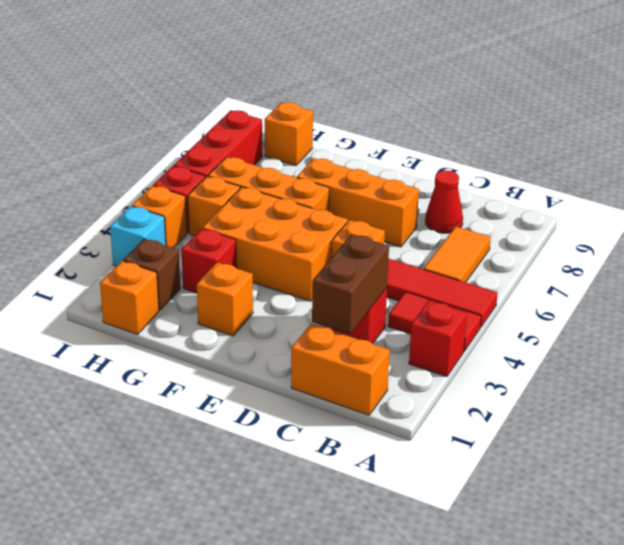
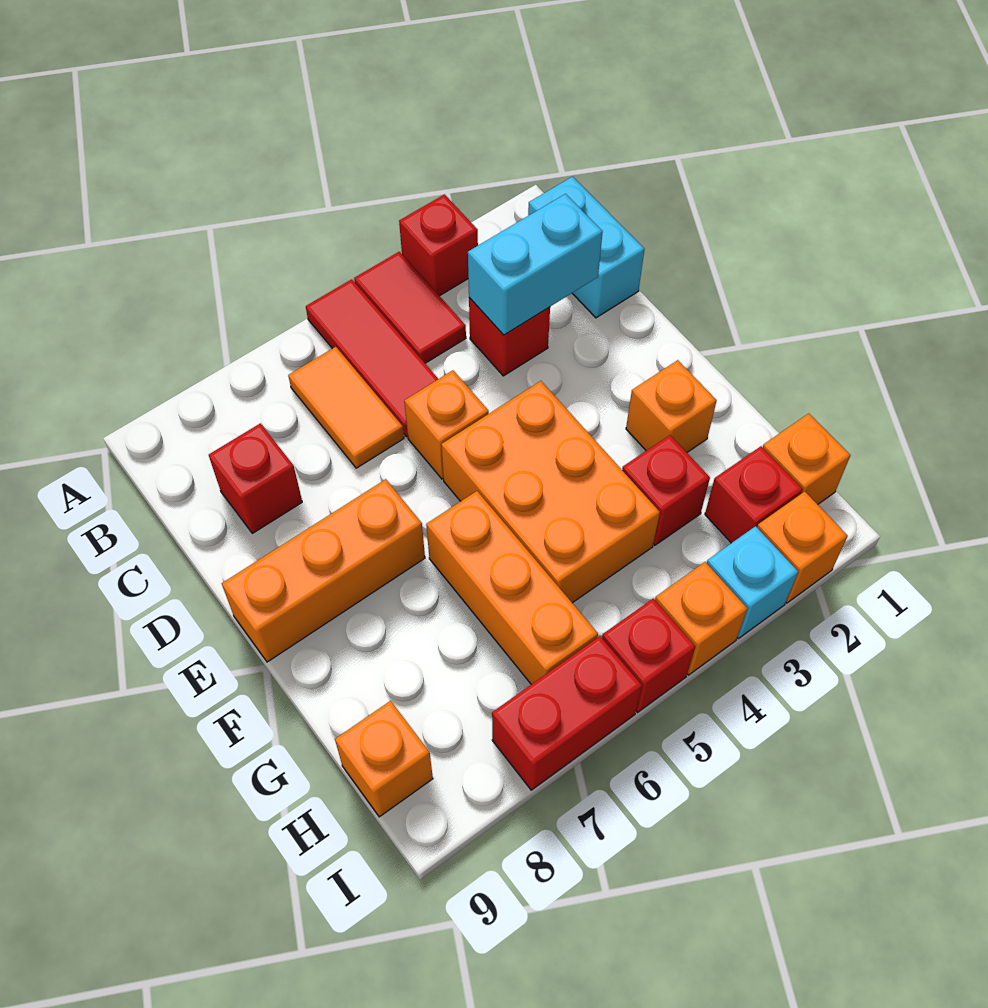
orange brick B1:C1 level 1 -> cyan brick B1:C1 level 1
orange tile B6:B7 level 1 -> orange tile B6:C6 level 1
brown brick C2:C3 level 2 -> cyan brick C2:C3 level 2
red cone C8 level 1 -> red brick C8 level 1
orange brick D7:F7 level 1 -> orange brick E7:E9 level 1
brown brick H2 level 1 -> red brick H2 level 1
orange brick H5 level 1 -> orange brick I2 level 1
red brick I6:I8 level 1 -> red brick I6:I7 level 1

